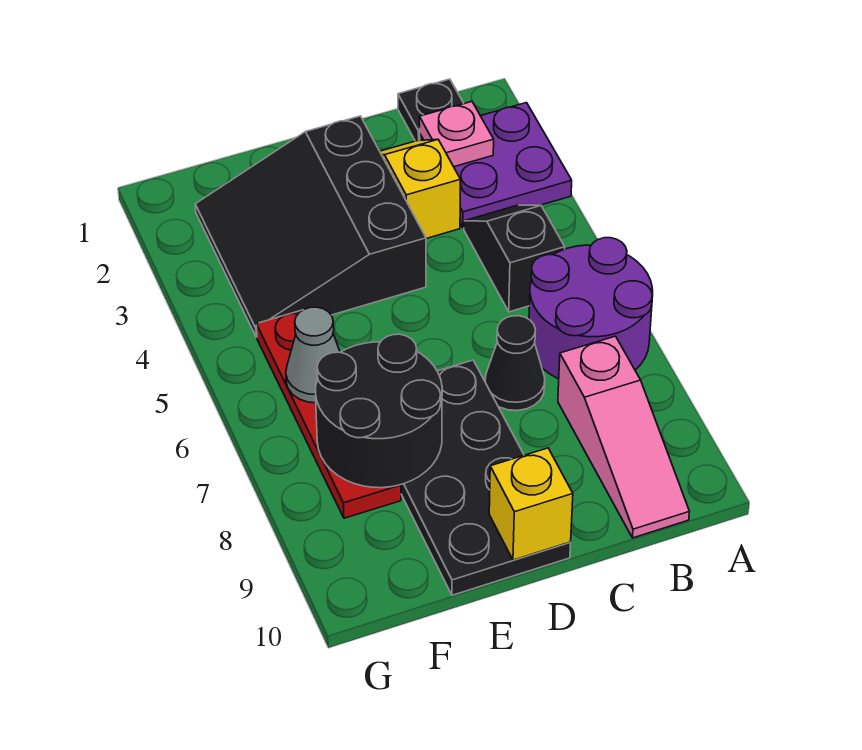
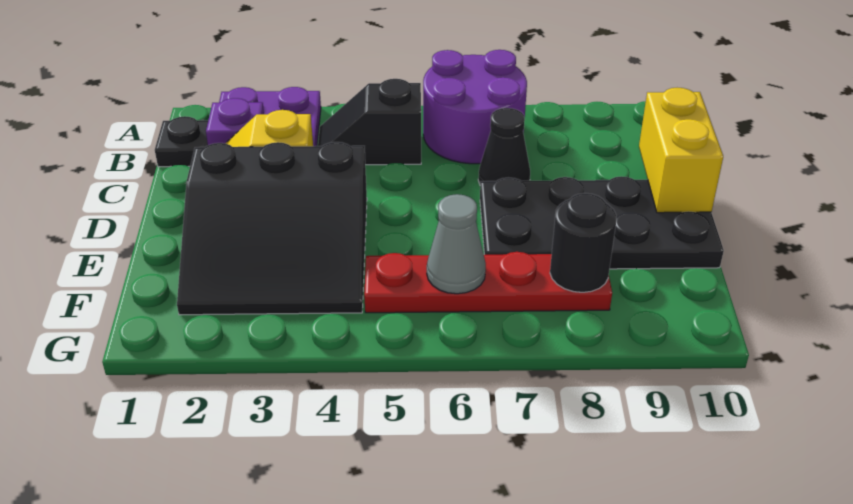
pink plate B2 level 2 -> purple plate B2 level 2
pink slope B8:B10 level 1 top 8 -> none
yellow brick D10 level 2 -> yellow brick C10:D10 level 2
black round brick E7:F8 level 2 -> black round brick F8 level 2

